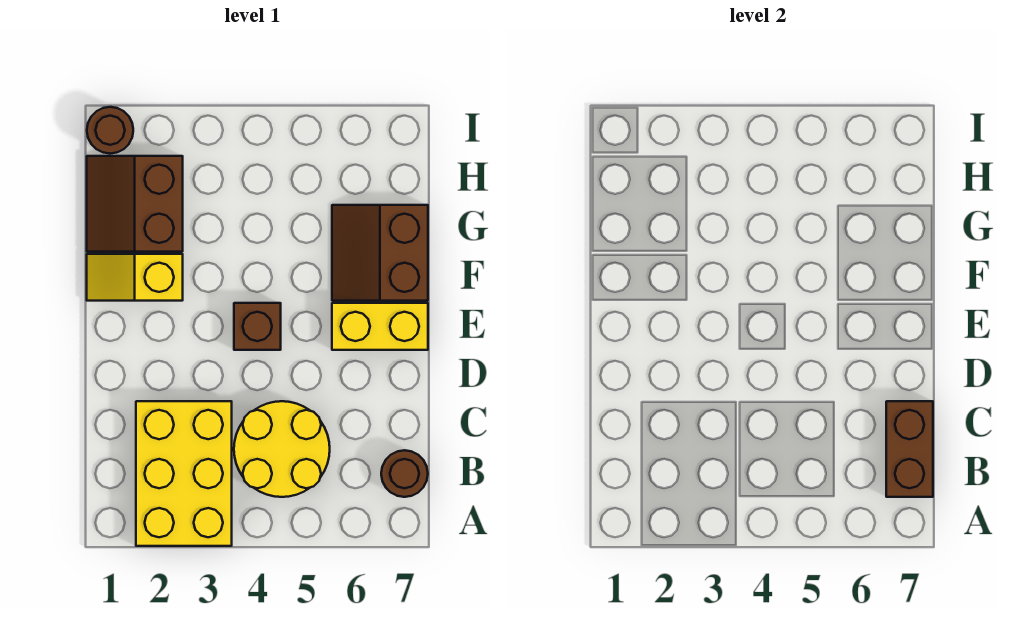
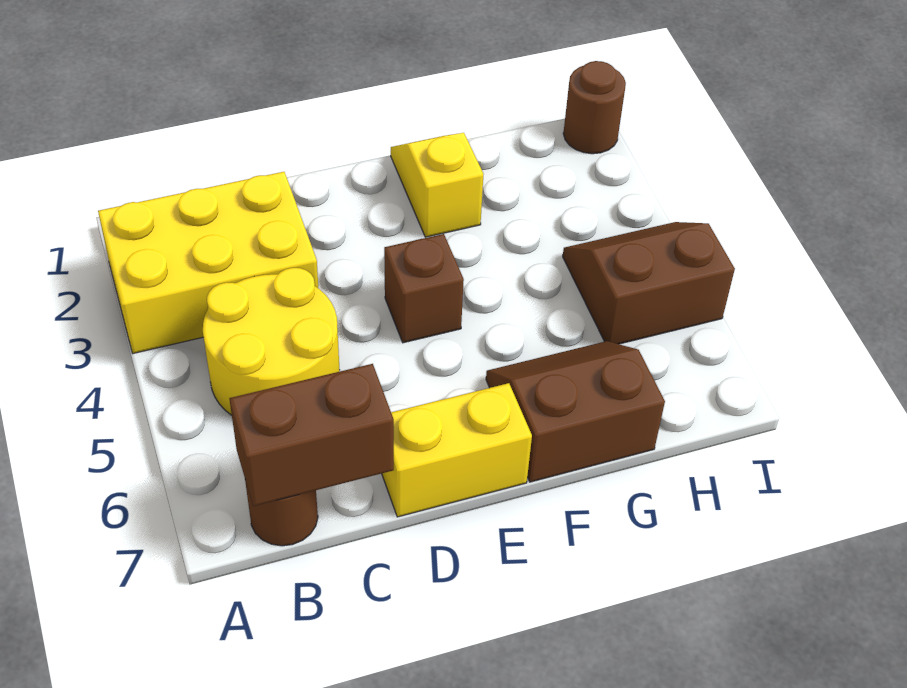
yellow brick E6:E7 level 1 -> yellow brick D7:E7 level 1
brown slope G1:H2 level 1 top 2 -> brown slope H4:I5 level 1 top 5

